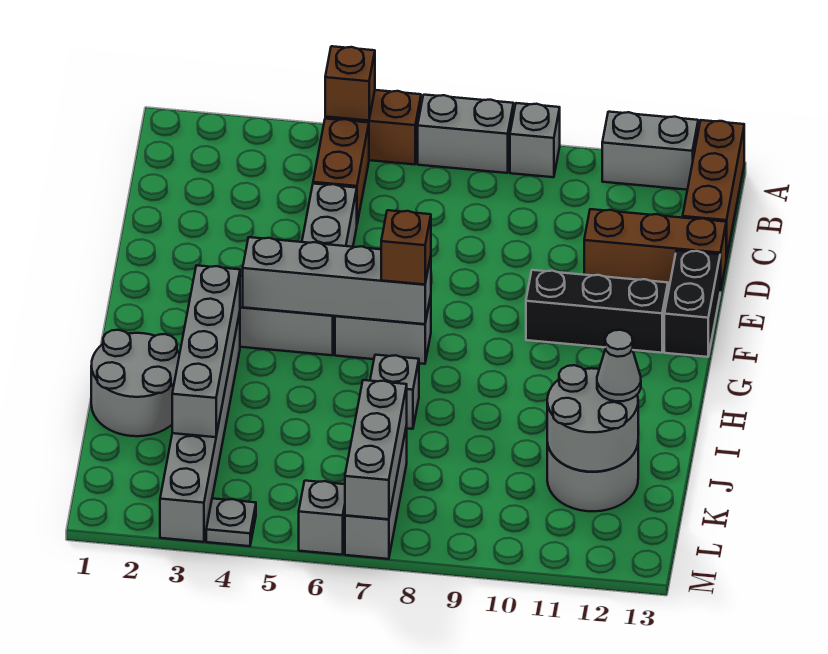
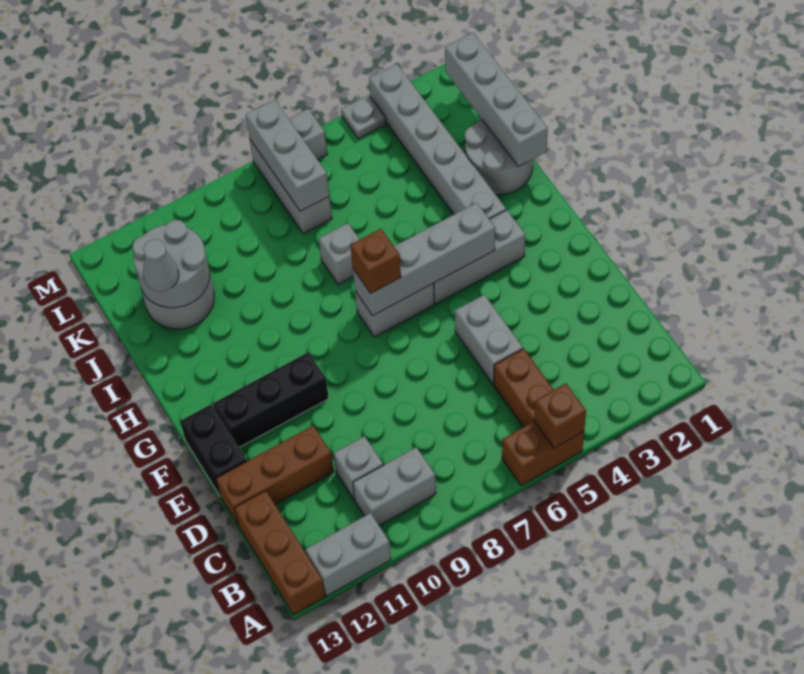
grey brick A7:A8 level 1 -> grey brick B9:B10 level 1
grey brick A9 level 1 -> grey brick C10 level 1
grey brick H3:K3 level 2 -> grey brick I1:L1 level 2

